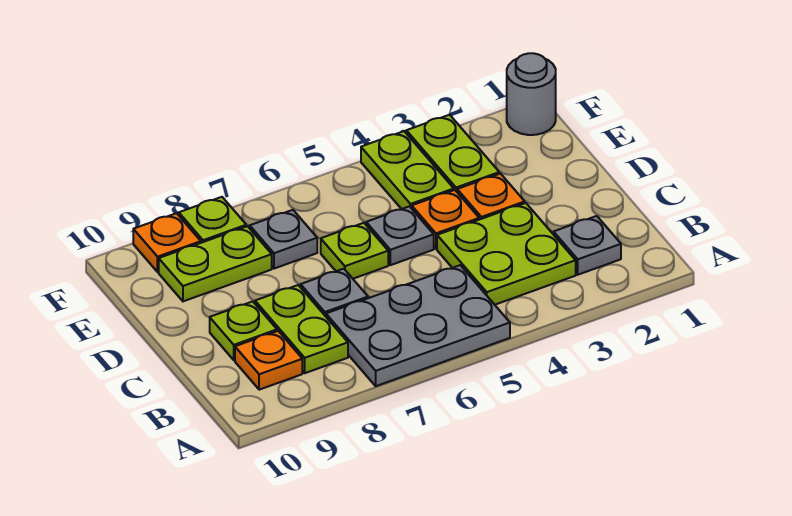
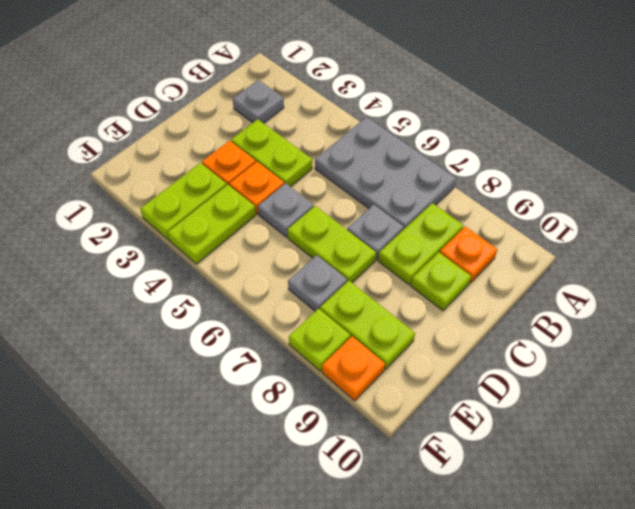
lime plate B3:C4 level 1 -> lime plate C3:C4 level 1
lime plate D6 level 1 -> lime plate D6:D7 level 1
grey round brick F1 level 1 -> none

